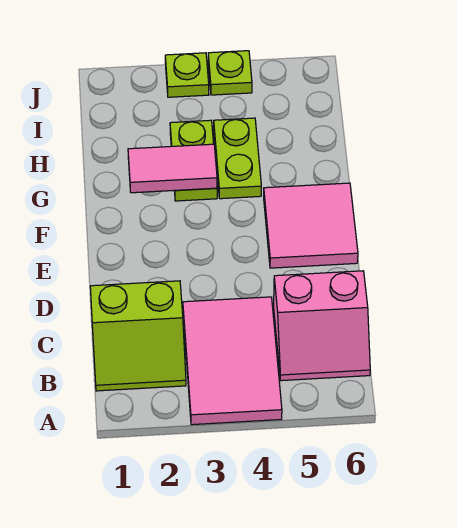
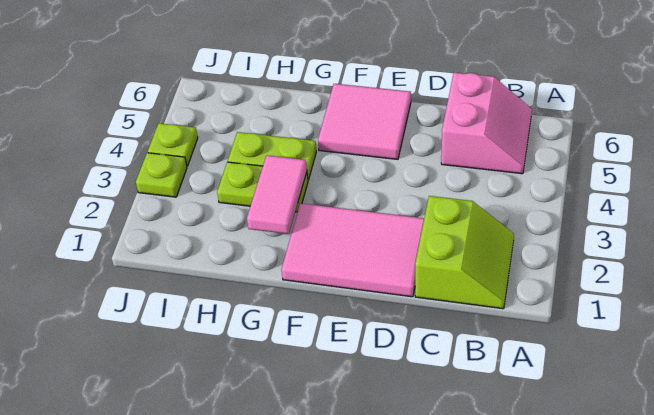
pink tile A3:C4 level 1 -> pink tile D1:F2 level 1

